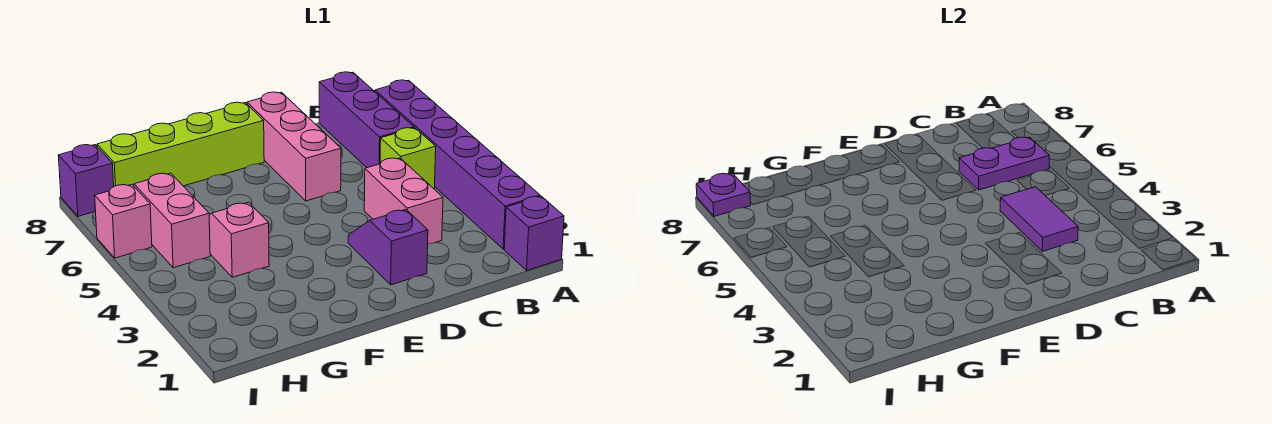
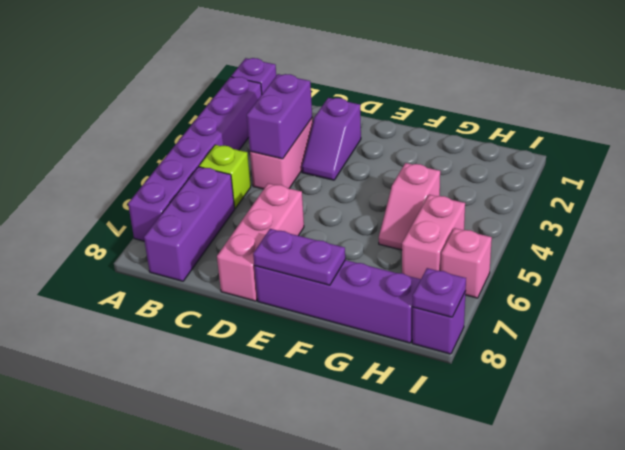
purple plate B6:C6 level 2 -> purple plate E8:F8 level 2
purple tile C3:C4 level 2 -> purple brick C3:C4 level 2
lime brick E8:H8 level 1 -> purple brick E8:H8 level 1

